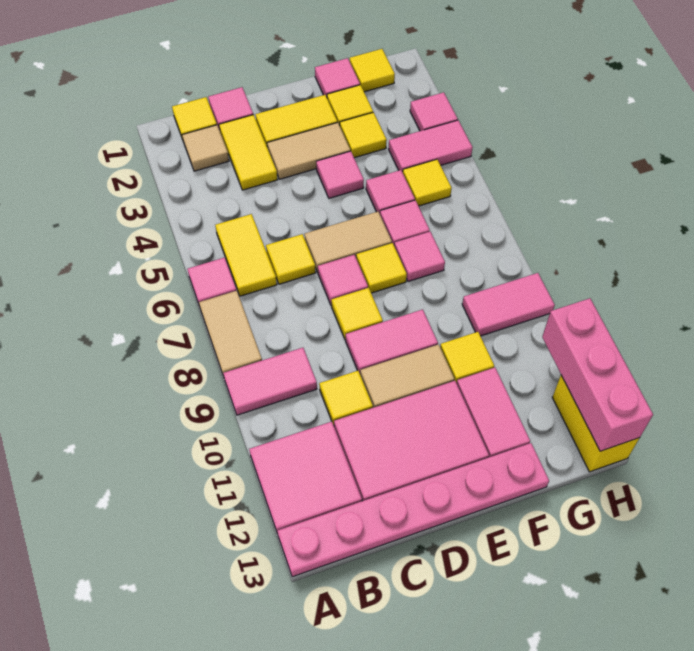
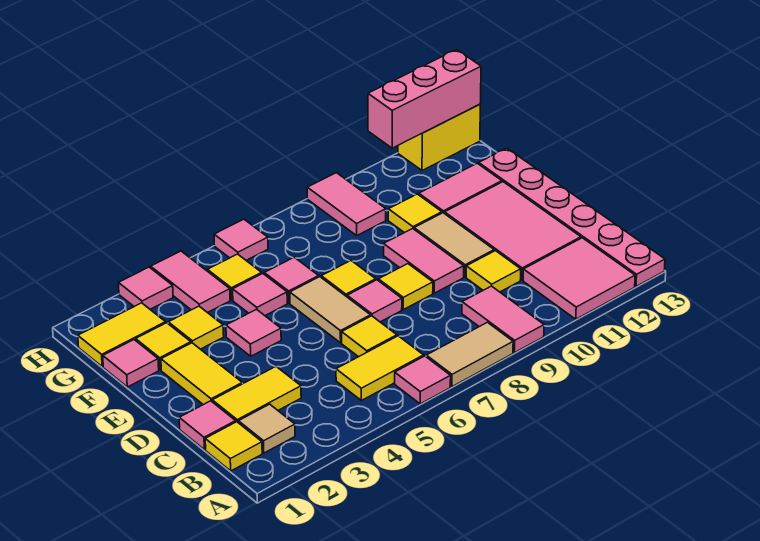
tan tile D3:E3 level 1 -> none
pink tile F7 level 1 -> pink tile H6 level 1
yellow tile G1 level 1 -> yellow tile G1:G2 level 1

